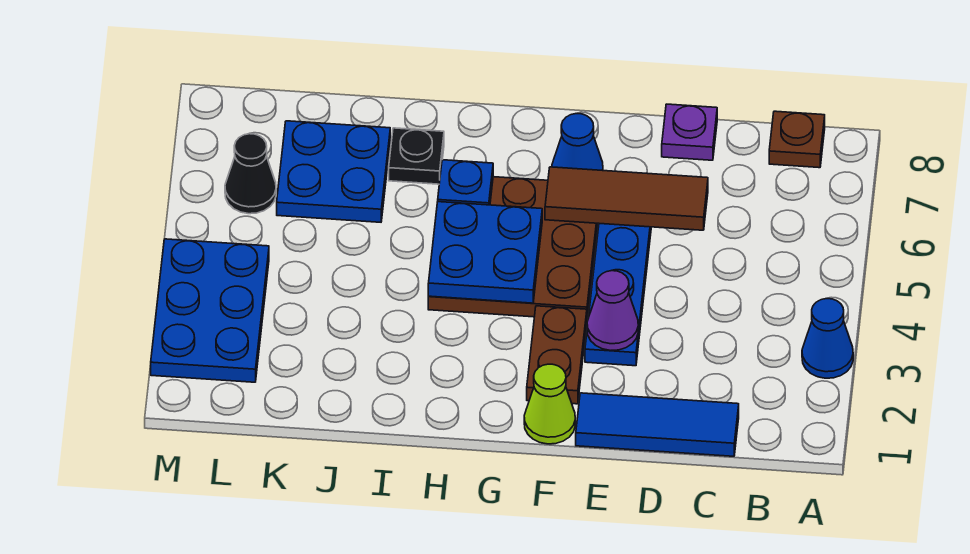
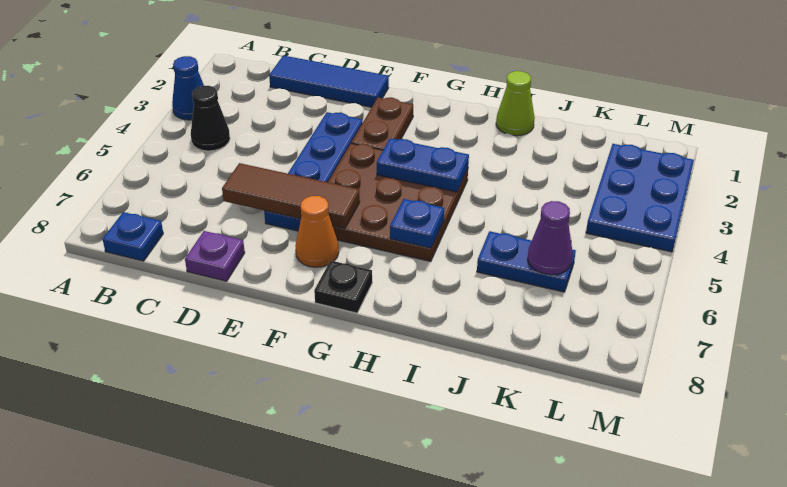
brown plate B8 level 1 -> blue plate B8 level 1
purple cone E3 level 2 -> purple cone K6 level 2
lime cone F1 level 1 -> lime cone I1 level 1
blue cone F7 level 1 -> orange cone F7 level 1
blue plate G4:H5 level 2 -> blue plate G4:H4 level 2
black plate I7 level 1 -> black plate G8 level 1
blue plate J6:K7 level 1 -> blue plate J6:K6 level 1
black cone L6 level 1 -> black cone B4 level 1

